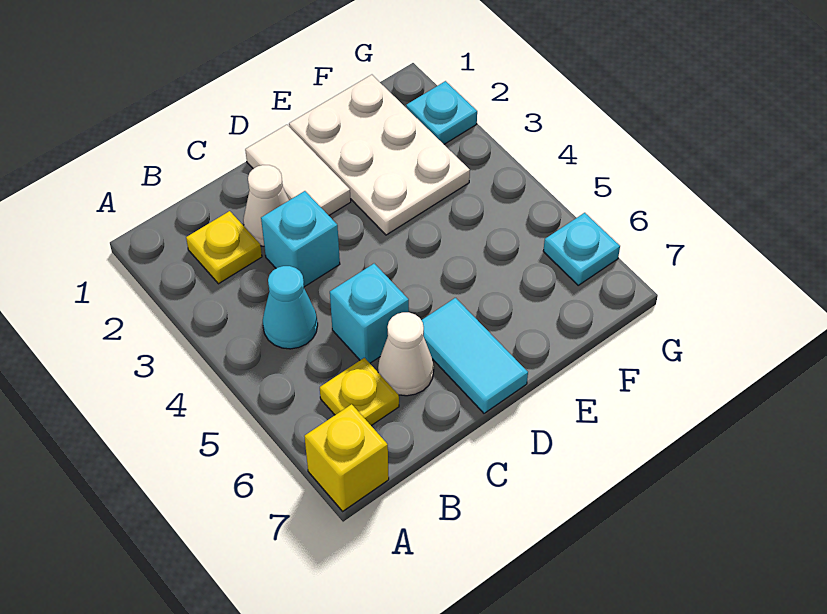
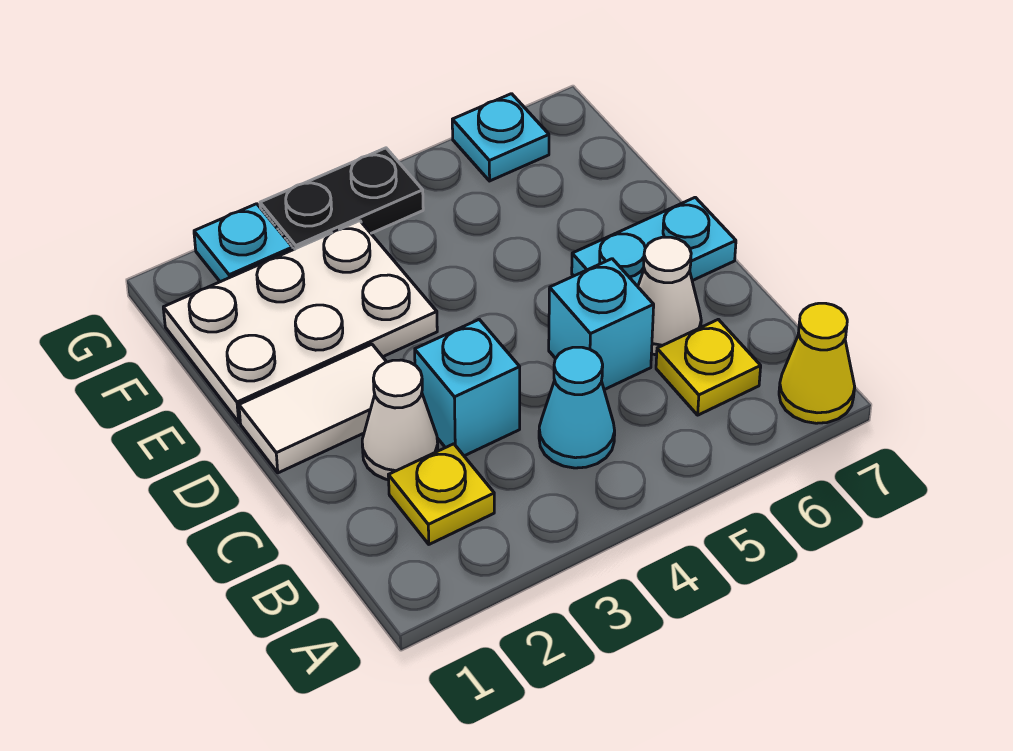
yellow brick A7 level 1 -> yellow cone A7 level 1
cyan tile D6:D7 level 1 -> cyan plate D6:D7 level 1
none -> black plate G3:G4 level 1

